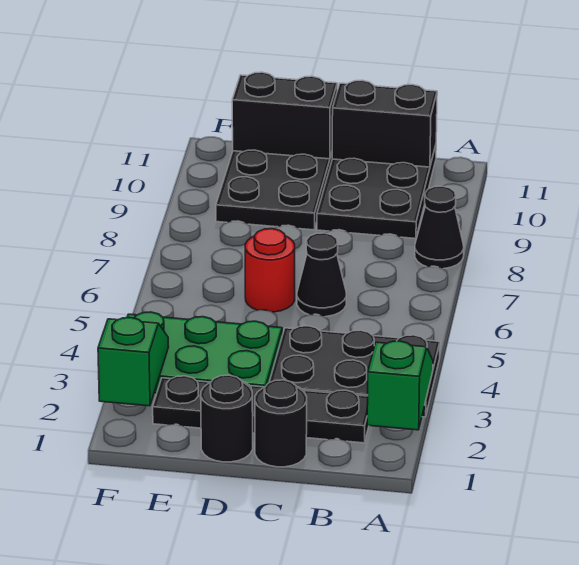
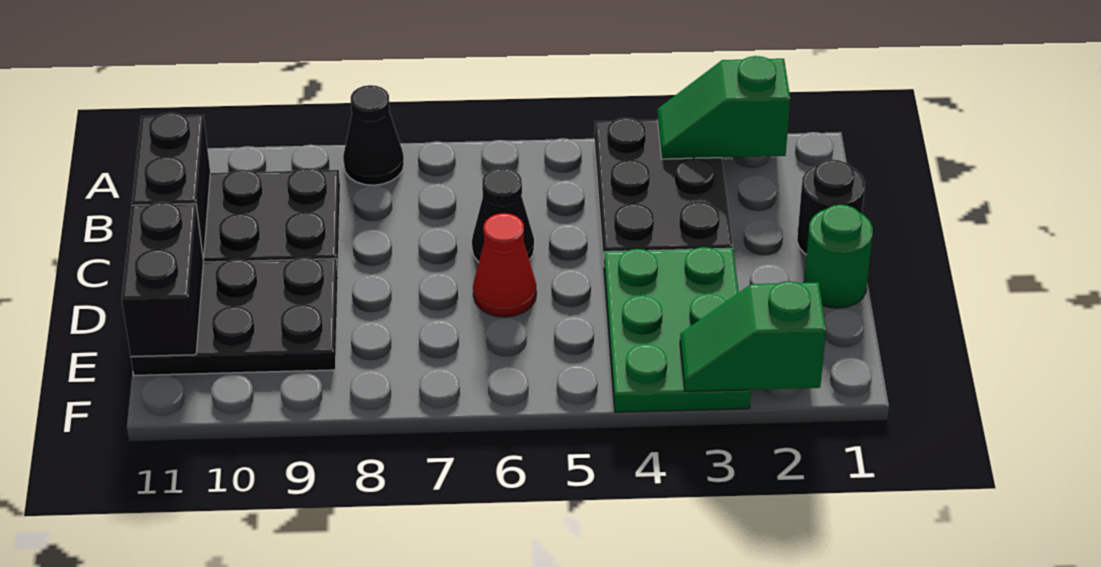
black plate B2:E2 level 1 -> none
black round brick D1 level 1 -> green round brick D1 level 1
red round brick D6 level 1 -> red cone D6 level 1

